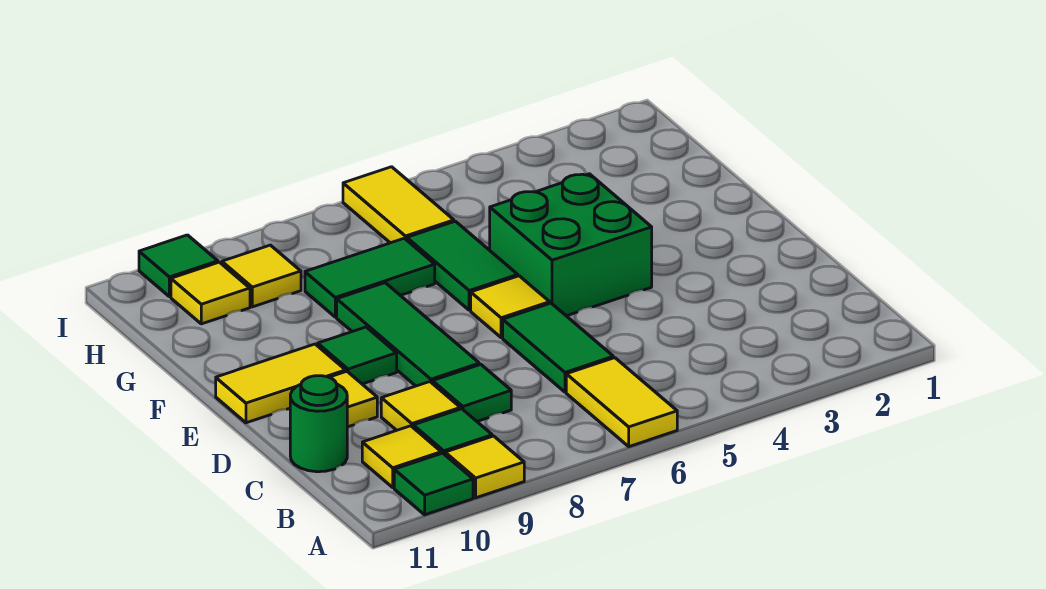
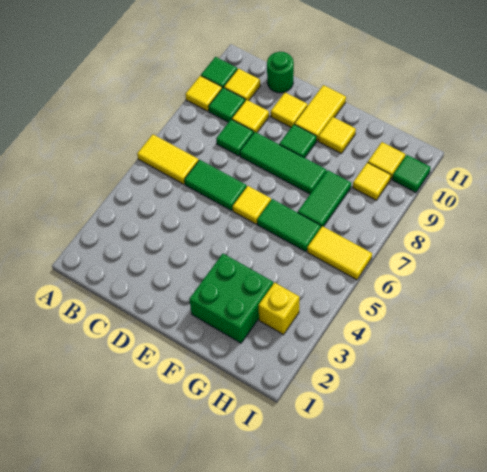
green brick E4:F5 level 1 -> green brick F2:G3 level 1
none -> yellow tile F10 level 1
none -> yellow brick H3 level 1

